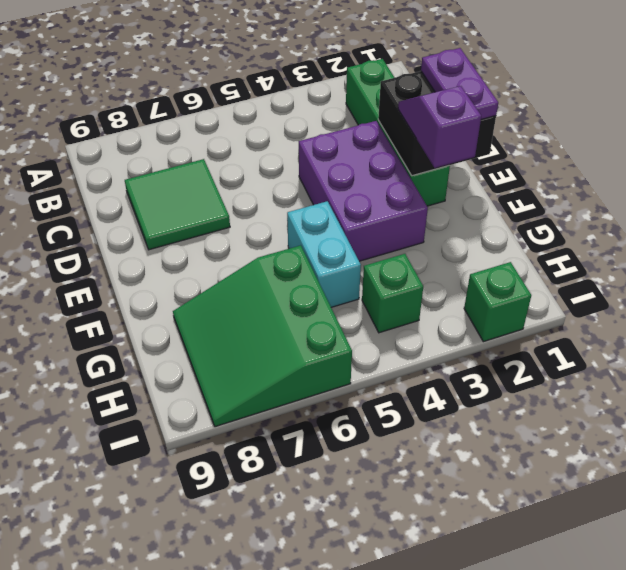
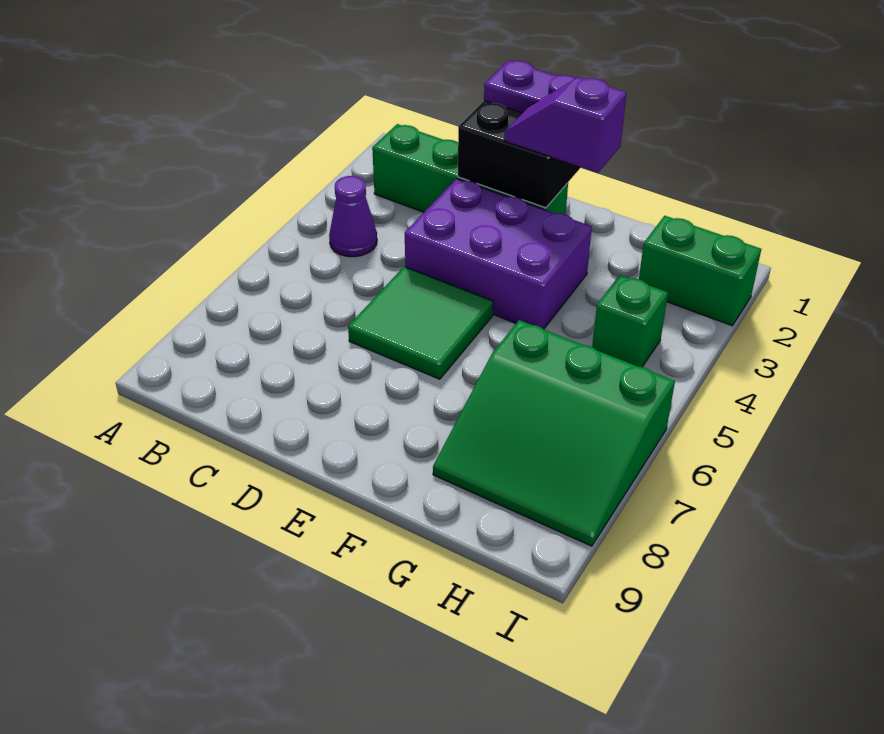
none -> purple cone B4 level 1
green tile C7:D8 level 1 -> green tile D5:E6 level 1
cyan brick F5:G5 level 1 -> none
green brick I2 level 1 -> green brick H2:I2 level 1

